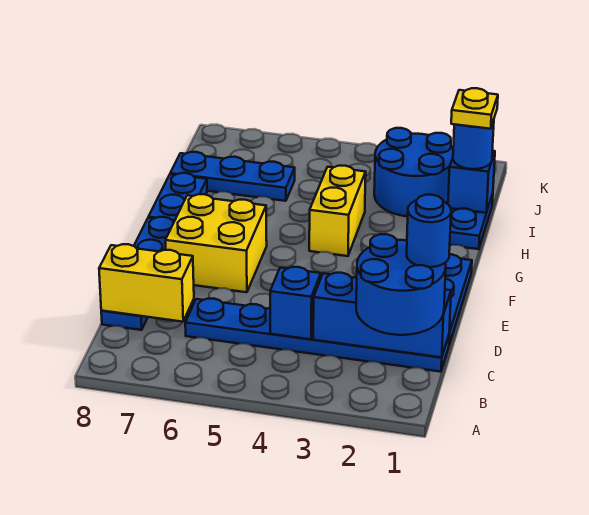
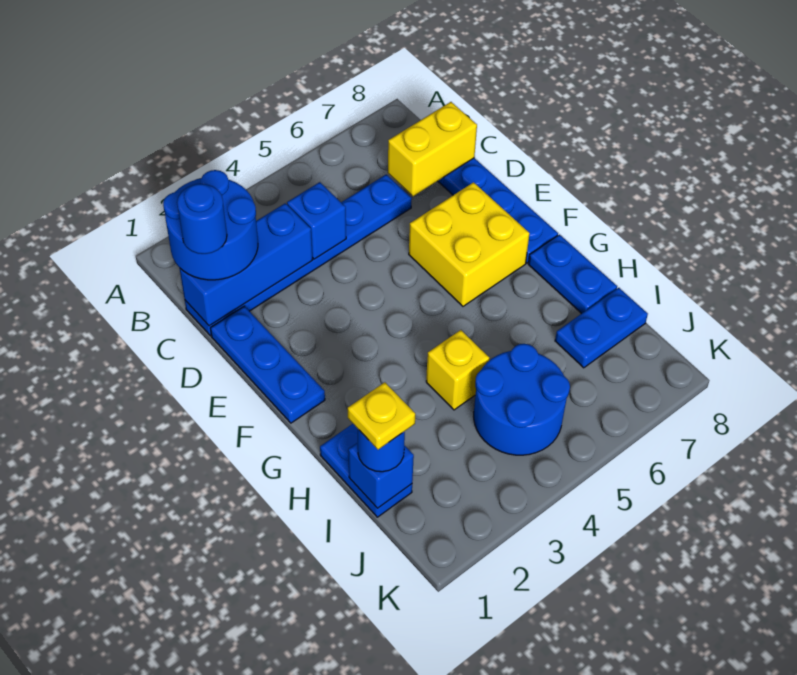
yellow brick G4:H4 level 1 -> yellow brick H4 level 1
blue round brick I2:J3 level 1 -> blue round brick I4:J5 level 1
blue plate I6:I8 level 1 -> blue plate I7:I8 level 1

